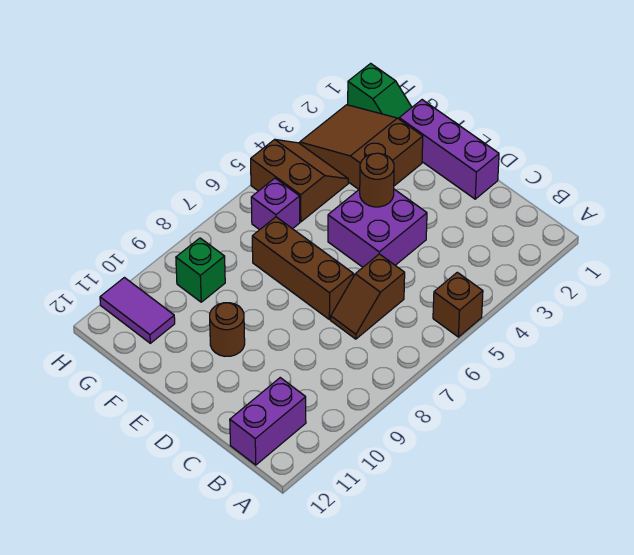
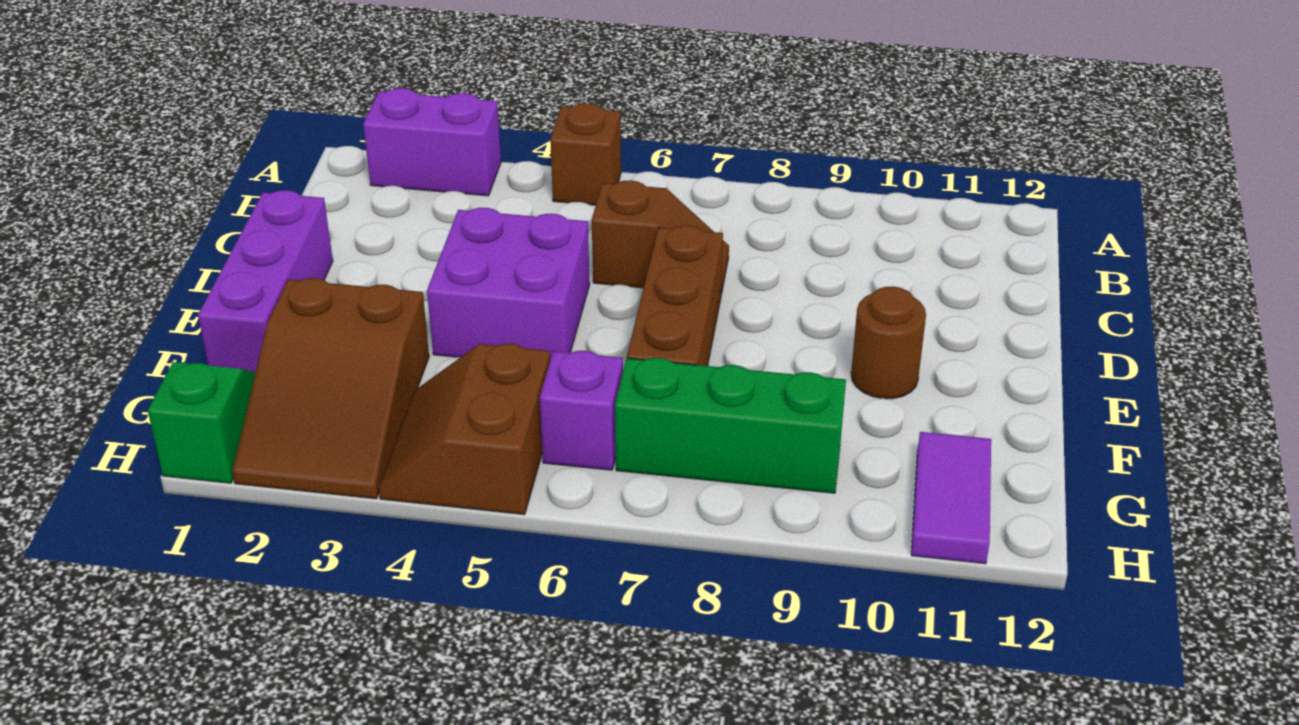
purple brick B11:B12 level 1 -> purple brick A2:A3 level 1
brown round brick E4 level 2 -> none
green brick G9 level 1 -> green brick G7:G9 level 1

